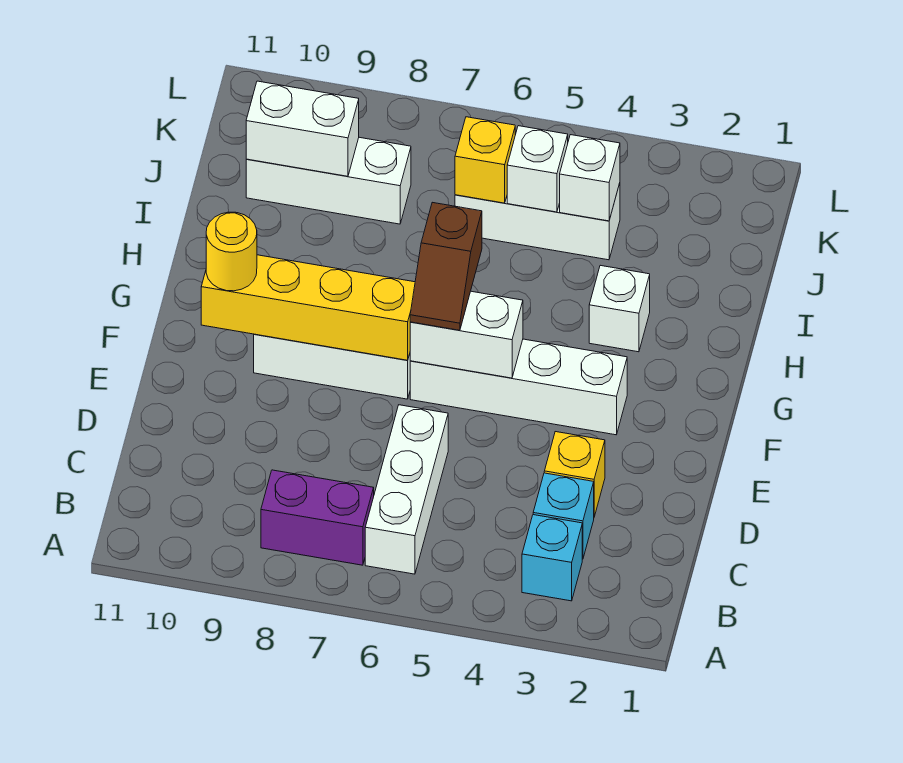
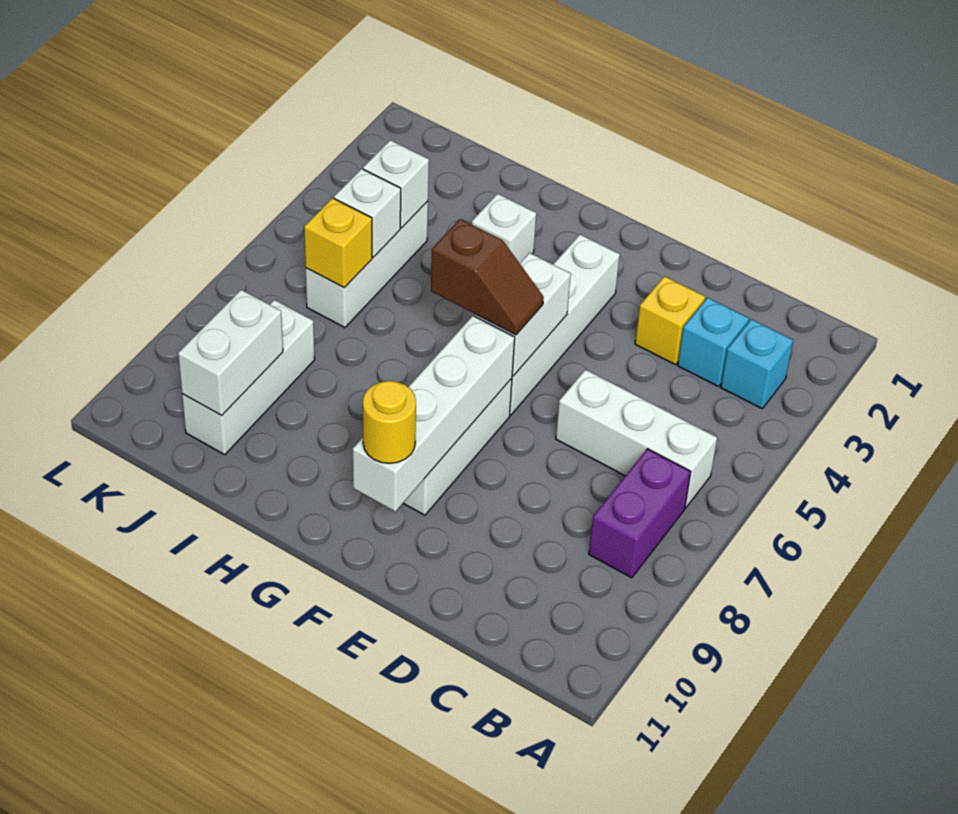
yellow brick F7:F10 level 2 -> white brick F7:F10 level 2

